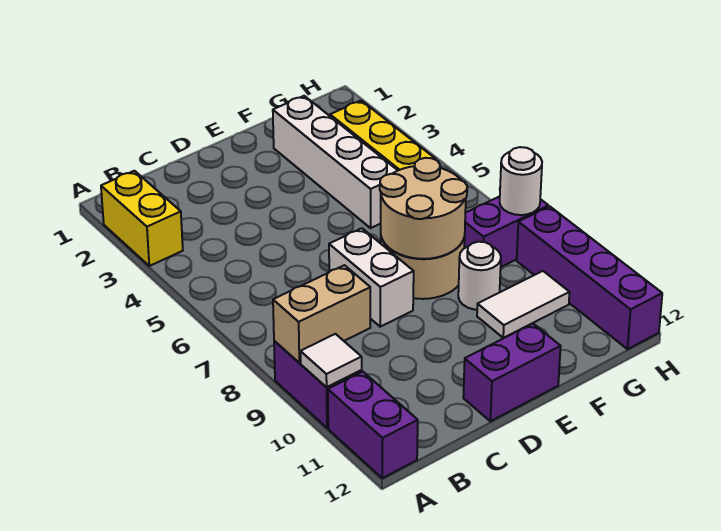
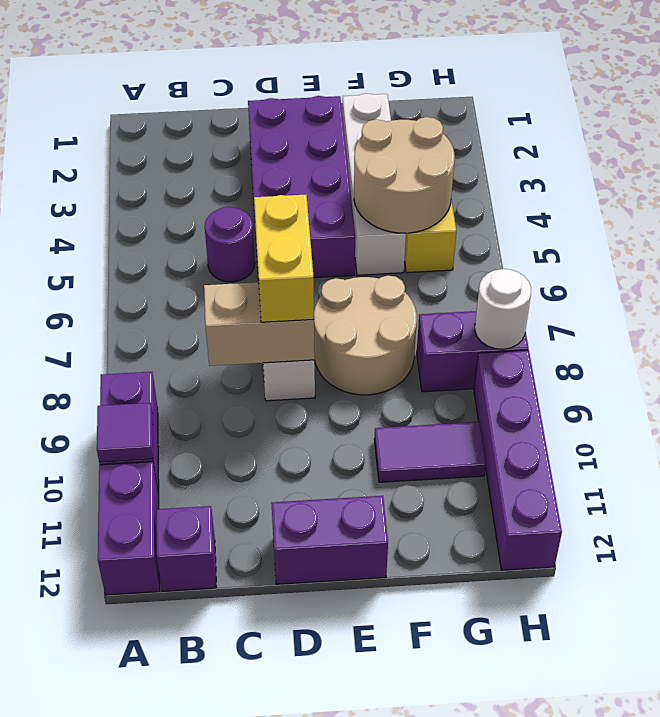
yellow brick A2:A3 level 1 -> yellow brick D7:D8 level 3
tan brick A9:B9 level 2 -> tan brick C8:D8 level 2
white tile A10 level 2 -> purple tile A10 level 2
none -> purple brick B12 level 1
none -> purple round brick C5 level 1
none -> purple brick D2:E5 level 1
tan round brick E7:F8 level 2 -> tan round brick F4:G5 level 2
white round brick F9 level 1 -> none
white tile F10:G10 level 1 -> purple tile F10:G10 level 1

